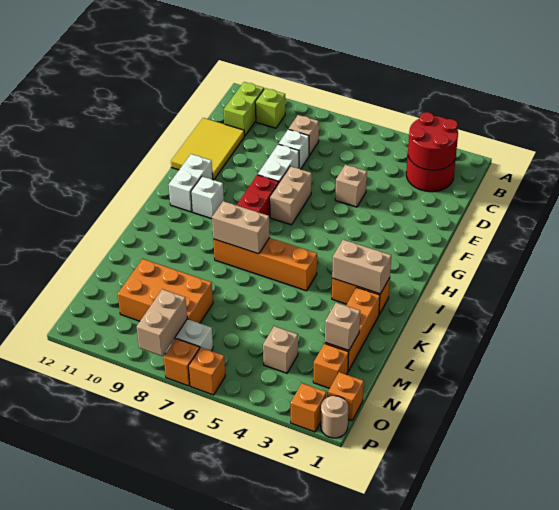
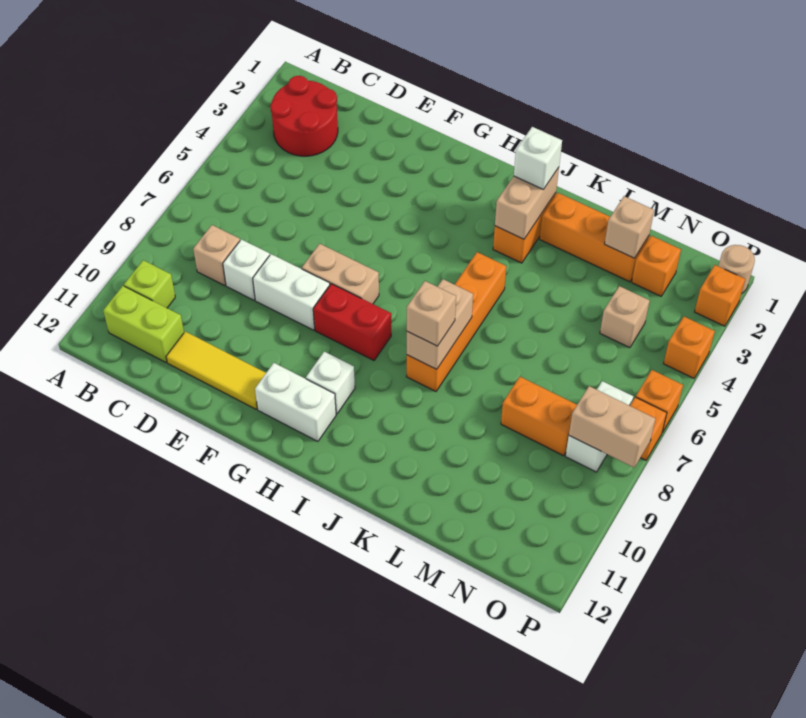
red round brick B2:C3 level 2 -> none
yellow tile D11:F12 level 1 -> yellow tile D11:F11 level 1
tan brick E5 level 1 -> tan brick J8 level 3
none -> white brick J2 level 3
orange brick M8:N10 level 1 -> orange brick M8:N8 level 1
orange brick O1 level 1 -> orange brick P4 level 1

